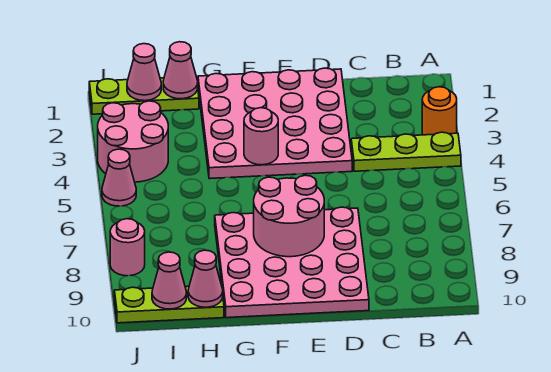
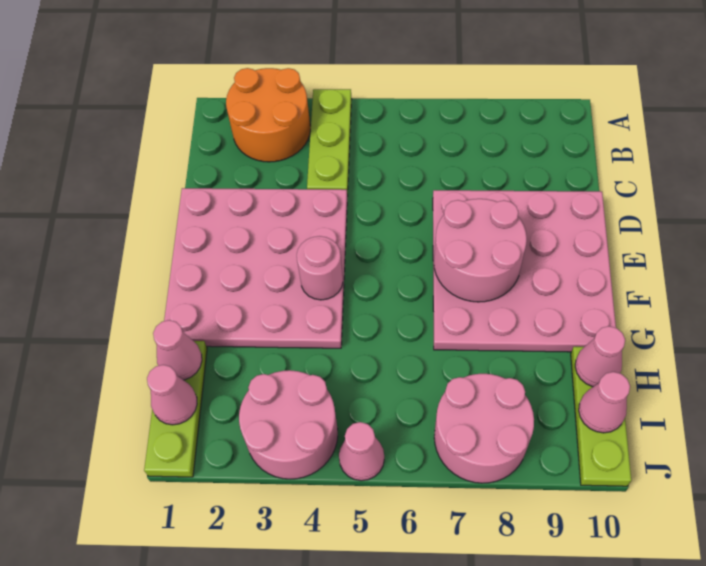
orange round brick A3 level 1 -> orange round brick A2:B3 level 1
pink round brick J8 level 1 -> pink round brick I7:J8 level 1

